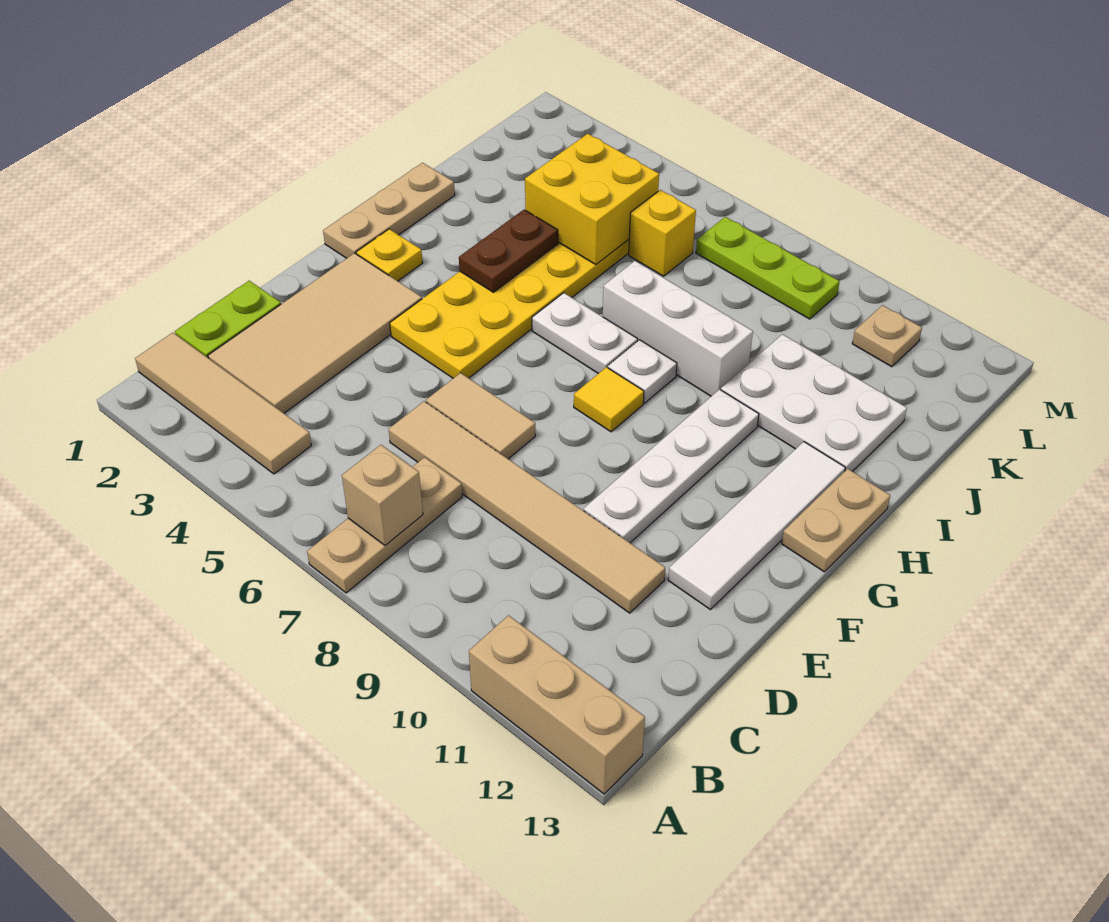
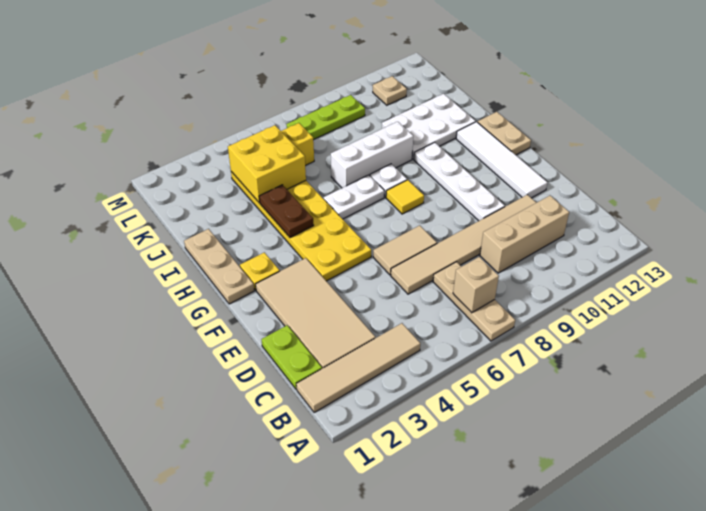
tan brick A11:A13 level 1 -> tan brick C9:C11 level 1

